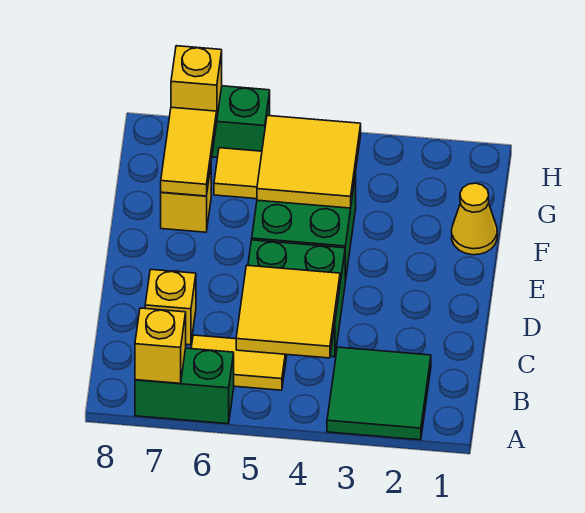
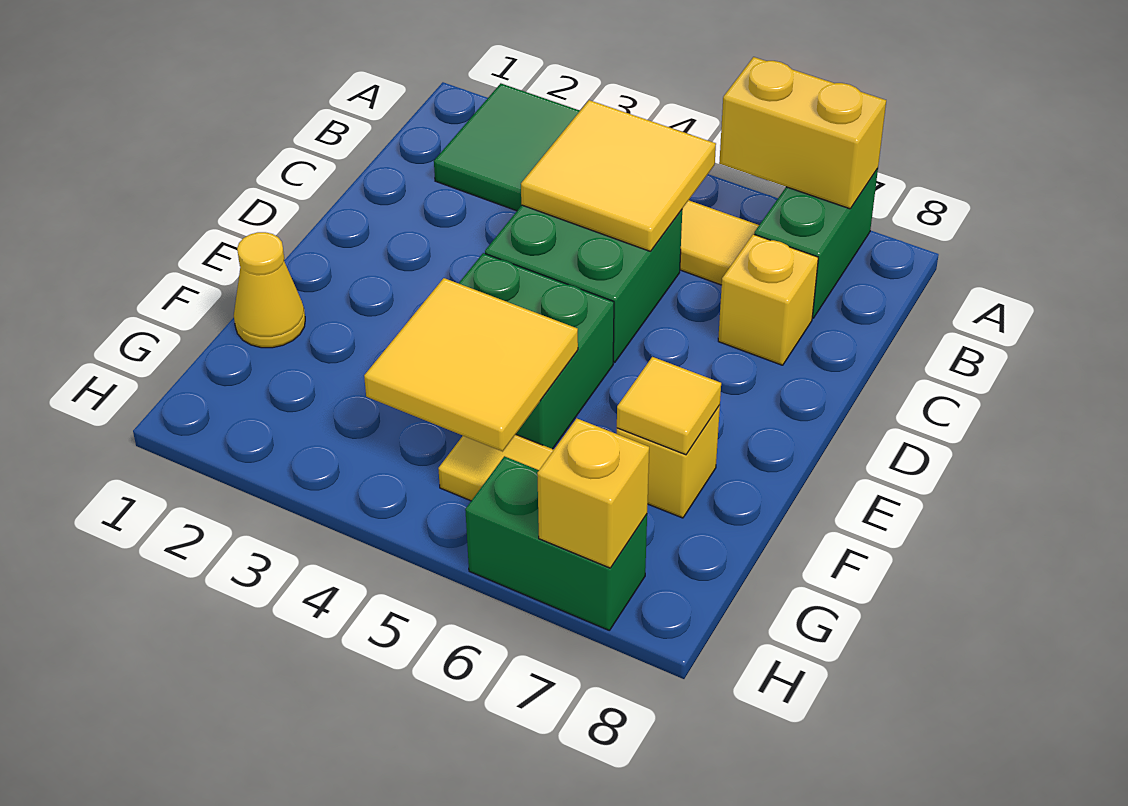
green brick A6:A7 level 1 -> green brick A7:B7 level 1
yellow brick A7 level 2 -> yellow brick A6:A7 level 2
yellow tile F7:G7 level 2 -> yellow tile F7 level 2

